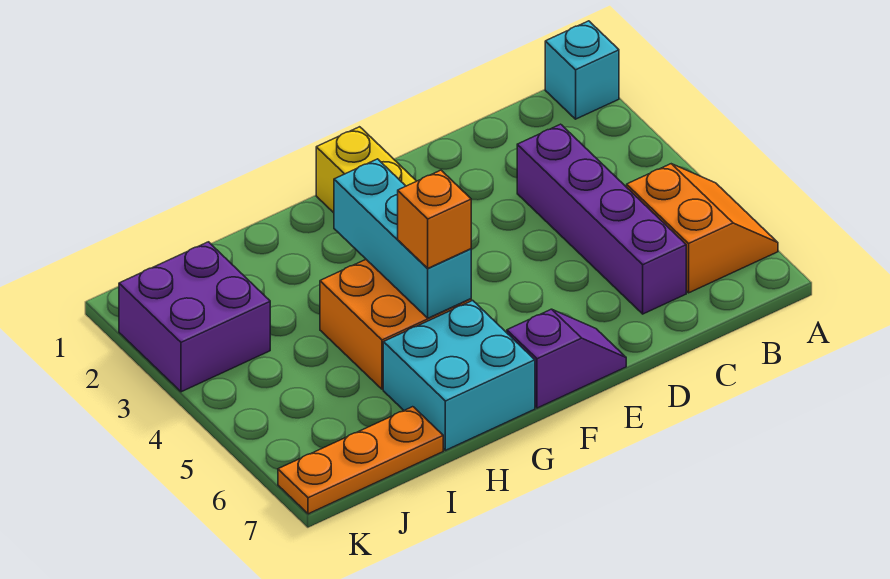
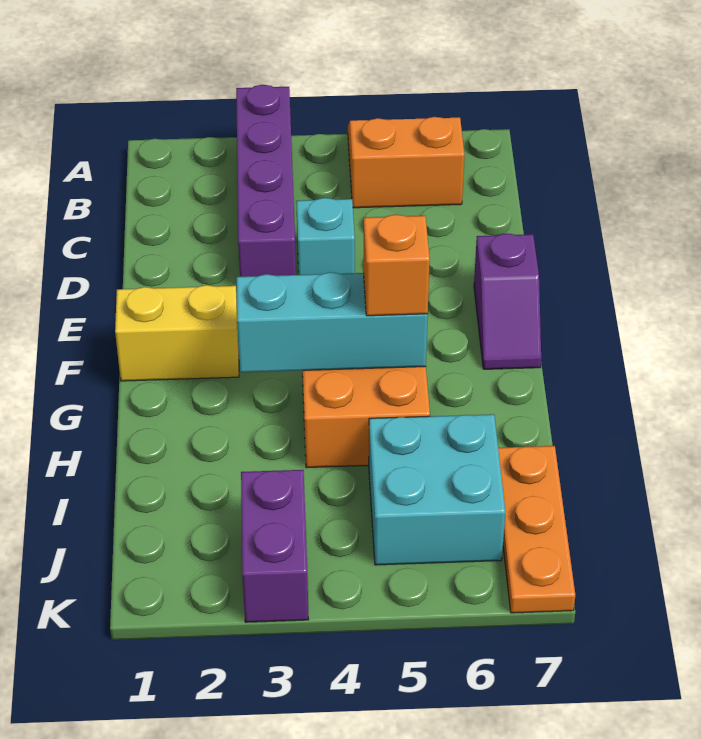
cyan brick A1 level 1 -> cyan brick D4 level 1
purple brick C3:C6 level 1 -> purple brick A3:D3 level 1
purple slope E7:F7 level 1 top F -> purple slope E7:F7 level 1 top E
cyan brick G6:H7 level 1 -> cyan brick I5:J6 level 1
purple brick J2:K3 level 1 -> purple brick J3:K3 level 1

